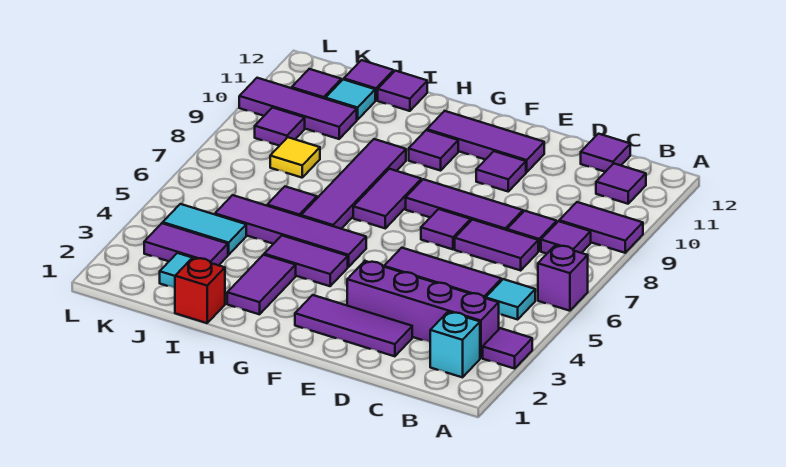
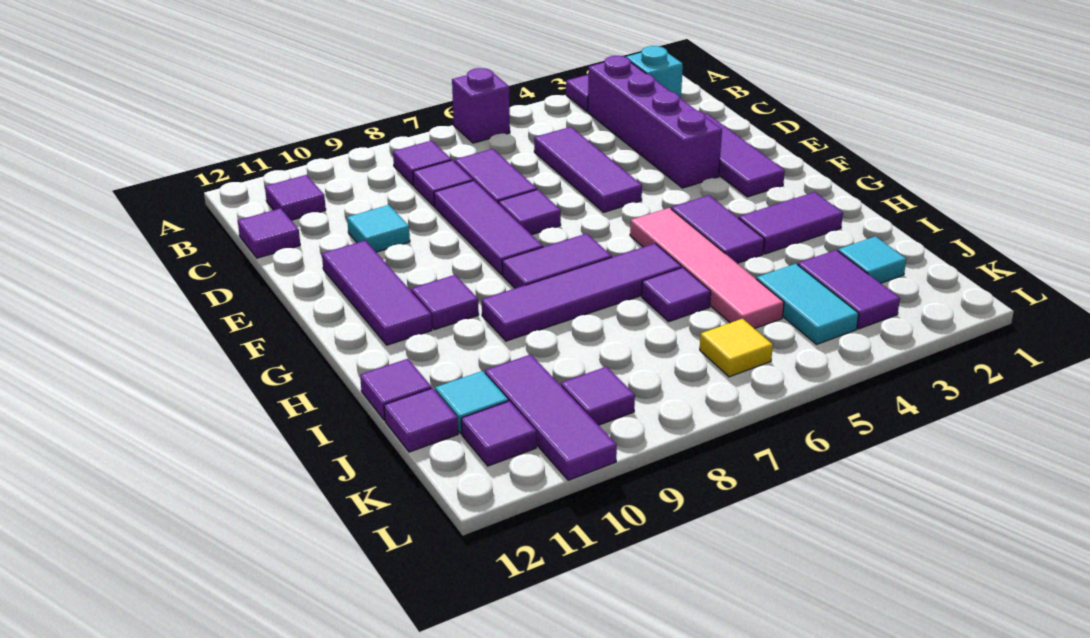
purple tile A9:B9 level 1 -> none
cyan tile B5 level 1 -> cyan tile D10 level 1
purple tile E10 level 1 -> none
purple tile G5:J5 level 1 -> pink tile G5:J5 level 1
red brick I1 level 1 -> none
yellow tile J8 level 1 -> yellow tile K6 level 1

